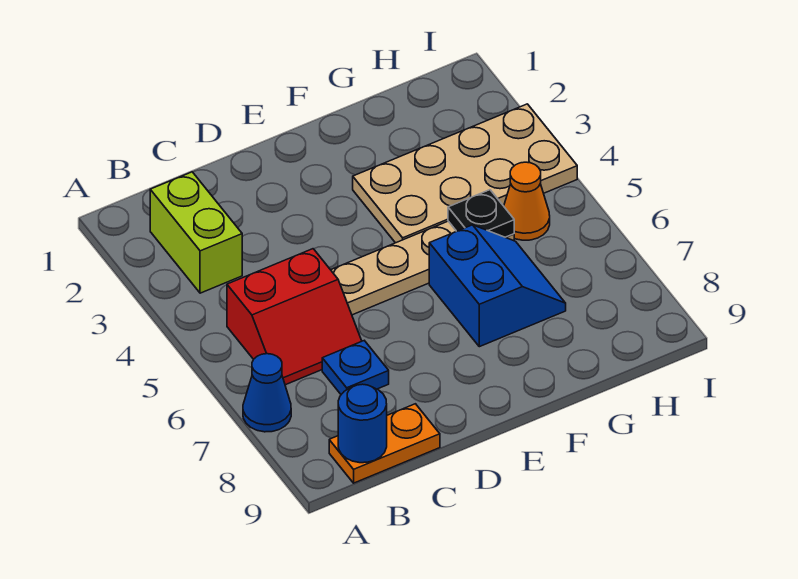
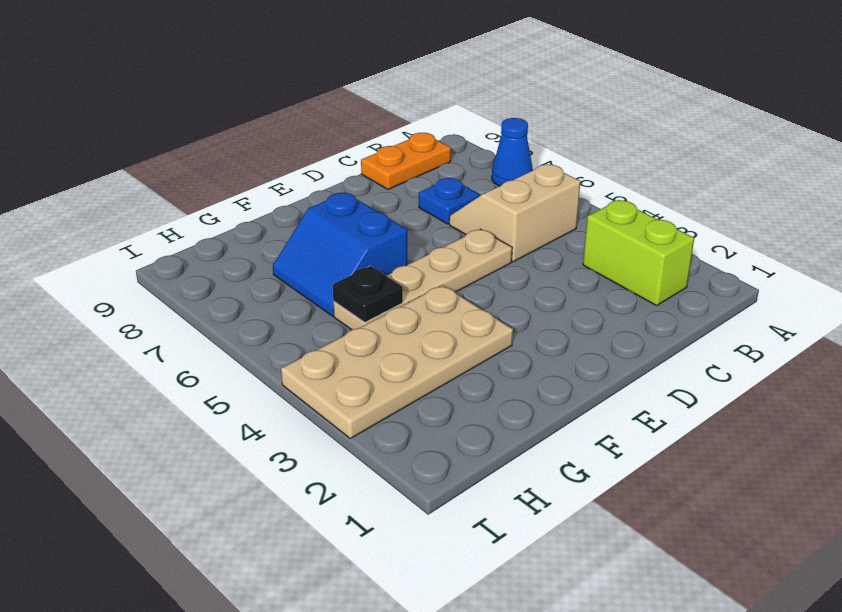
red slope B5:C6 level 1 top 5 -> tan slope B5:C6 level 1 top 5
blue round brick B9 level 2 -> none
orange cone H5 level 1 -> none

